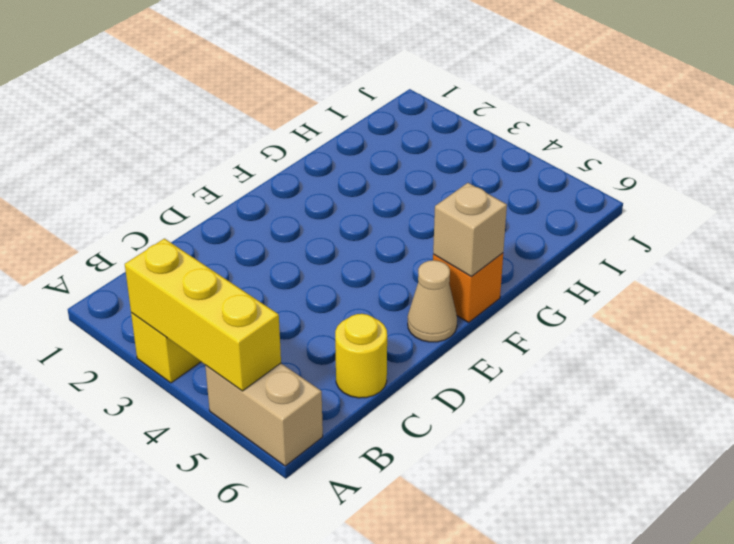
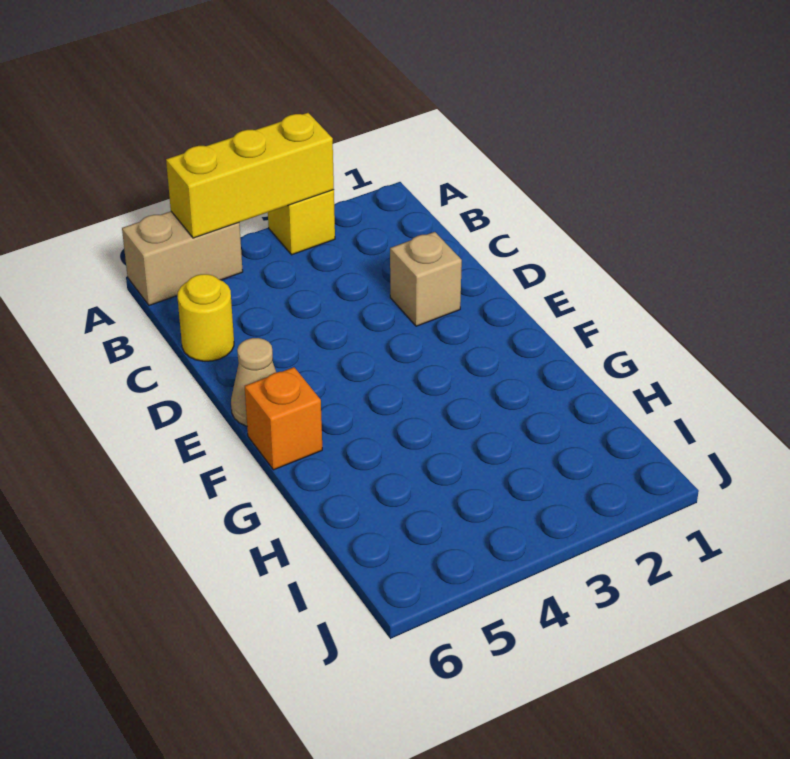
tan brick F6 level 2 -> tan brick D2 level 1

